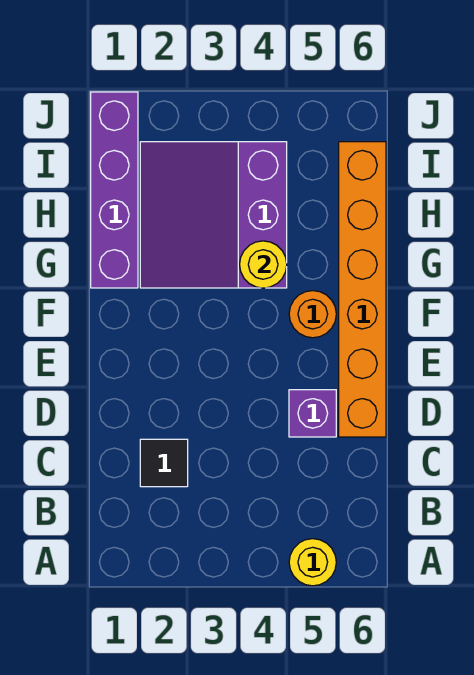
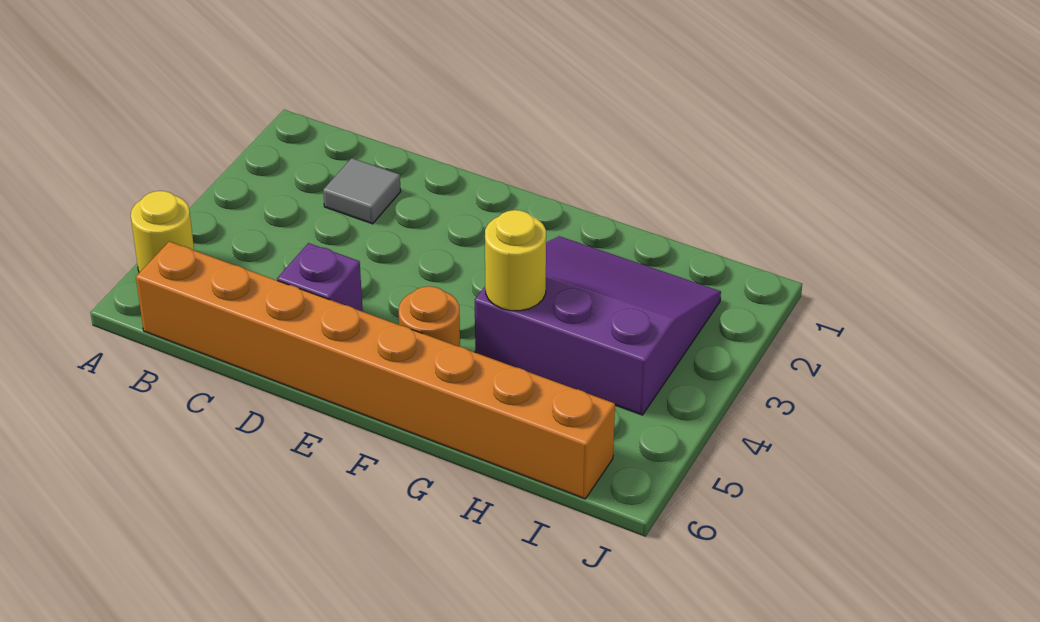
black tile C2 level 1 -> grey tile C2 level 1
orange brick D6:I6 level 1 -> orange brick B6:I6 level 1
purple brick G1:J1 level 1 -> none

